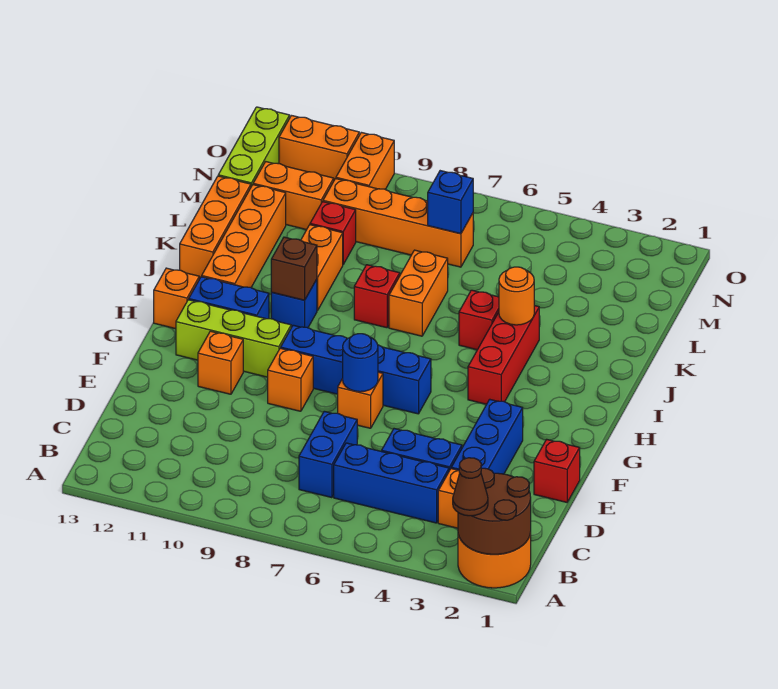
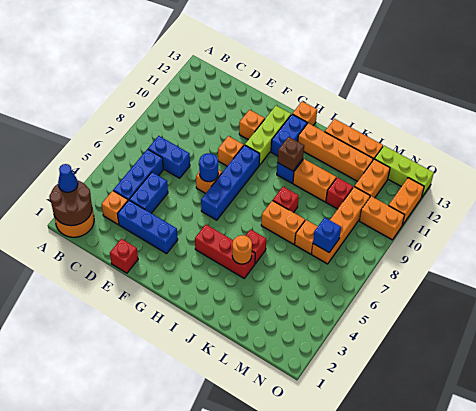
brown cone A2 level 3 -> blue cone A2 level 3
none -> orange brick L7 level 1

